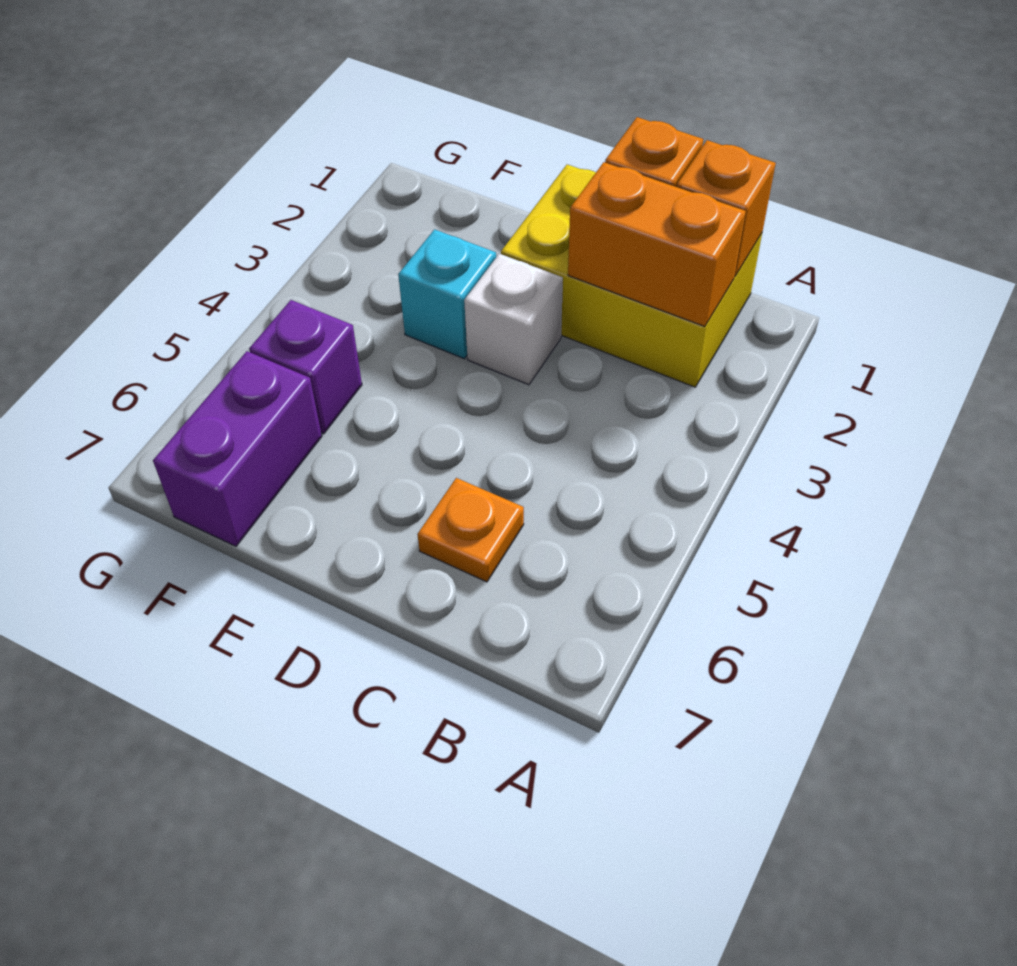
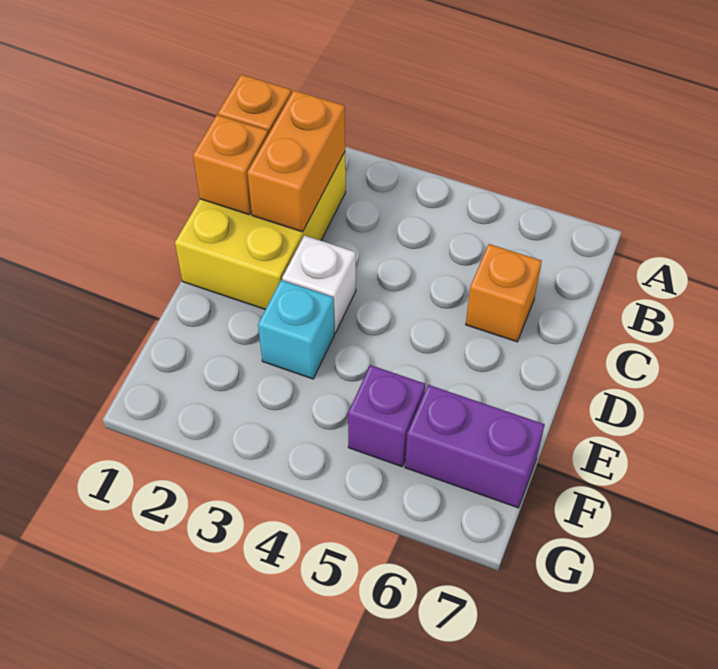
orange plate C6 level 1 -> orange brick C6 level 1

